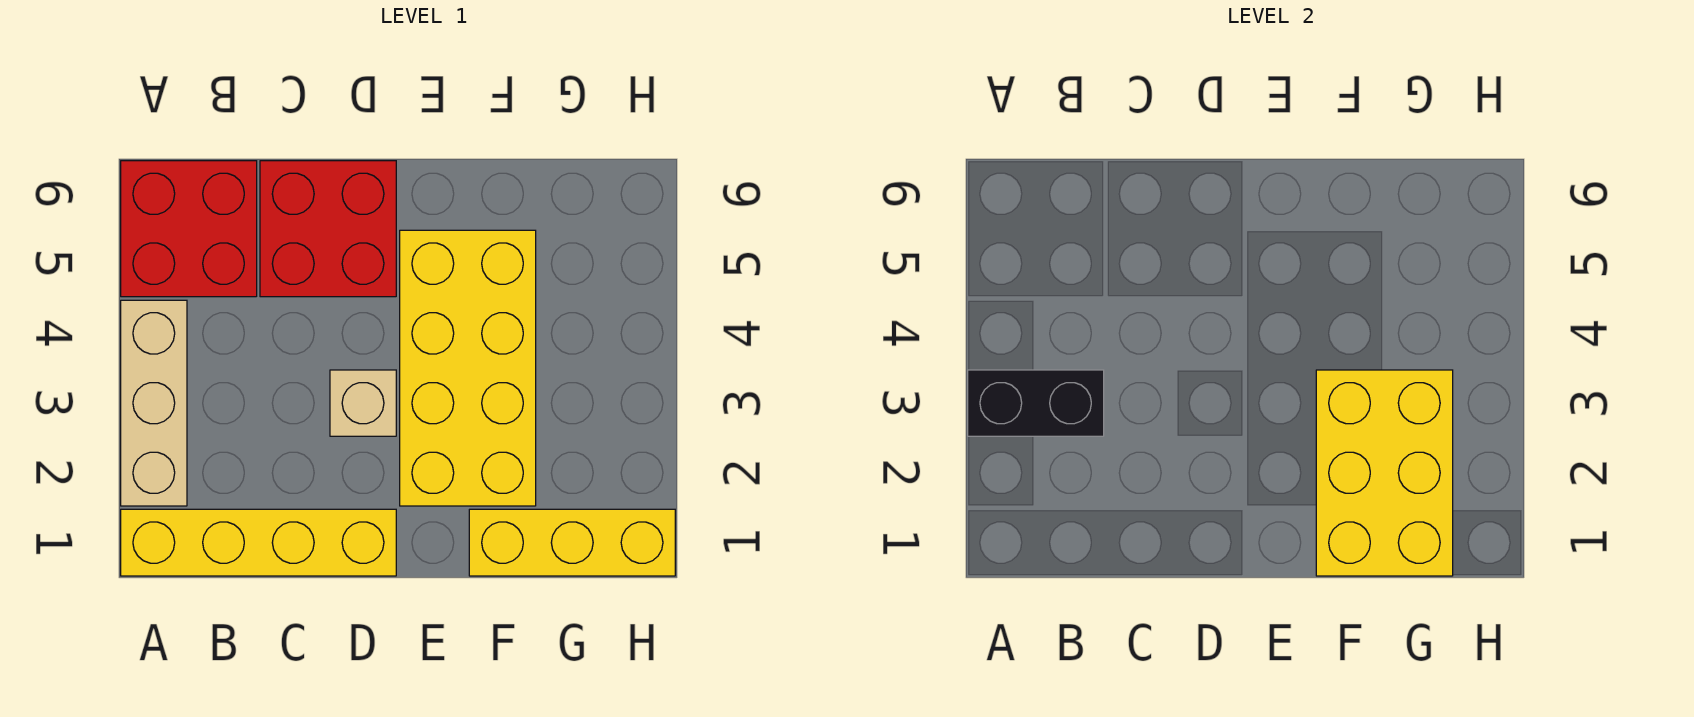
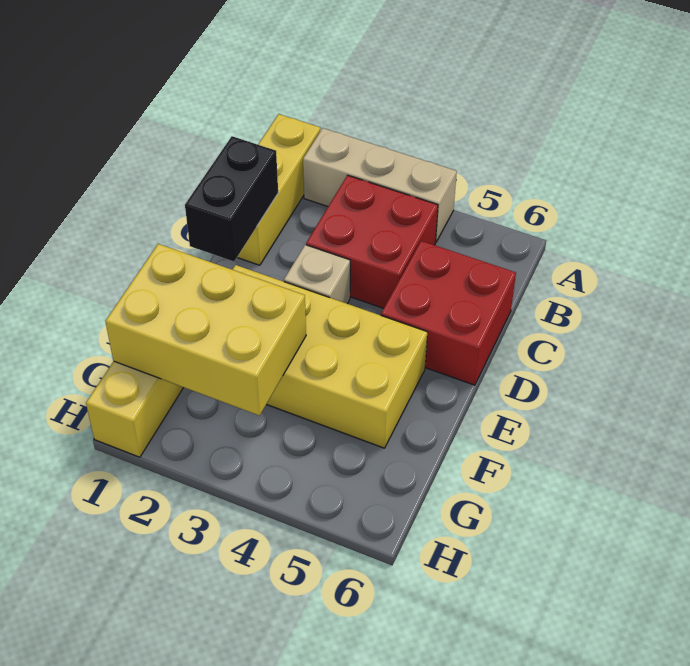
yellow brick A1:D1 level 1 -> yellow brick A1:C1 level 1
black brick A3:B3 level 2 -> black brick C1:D1 level 2
red brick A5:B6 level 1 -> red brick B3:C4 level 1

